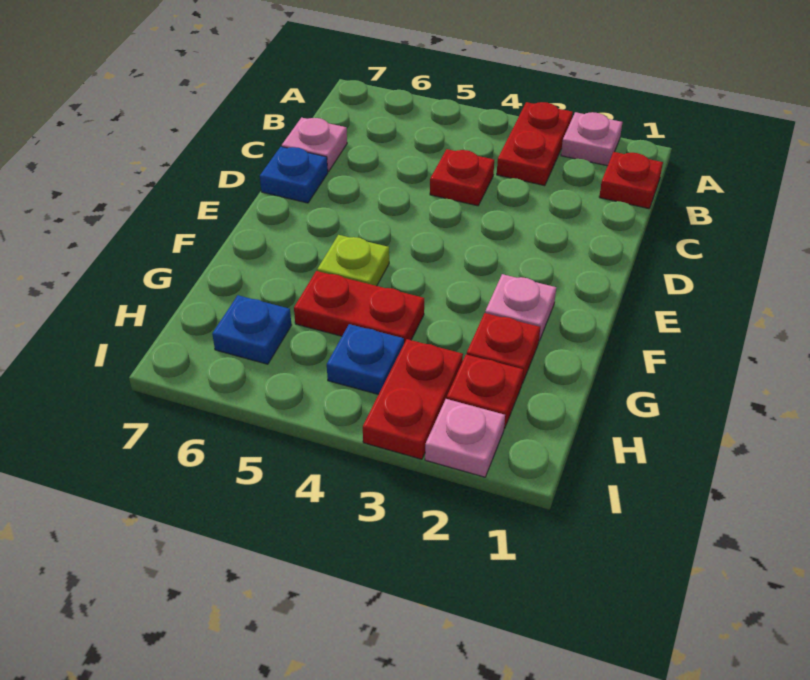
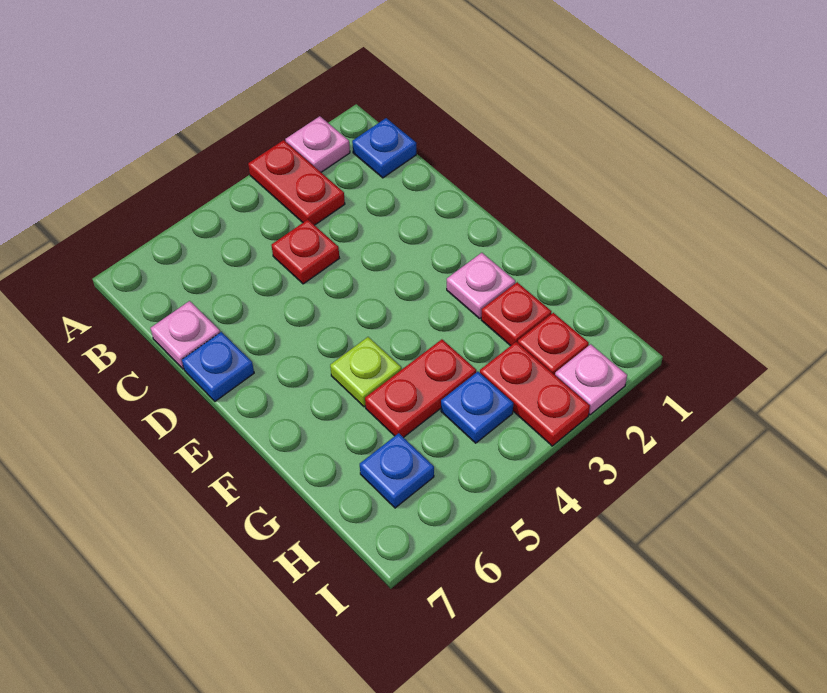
red plate B1 level 1 -> blue plate B1 level 1

